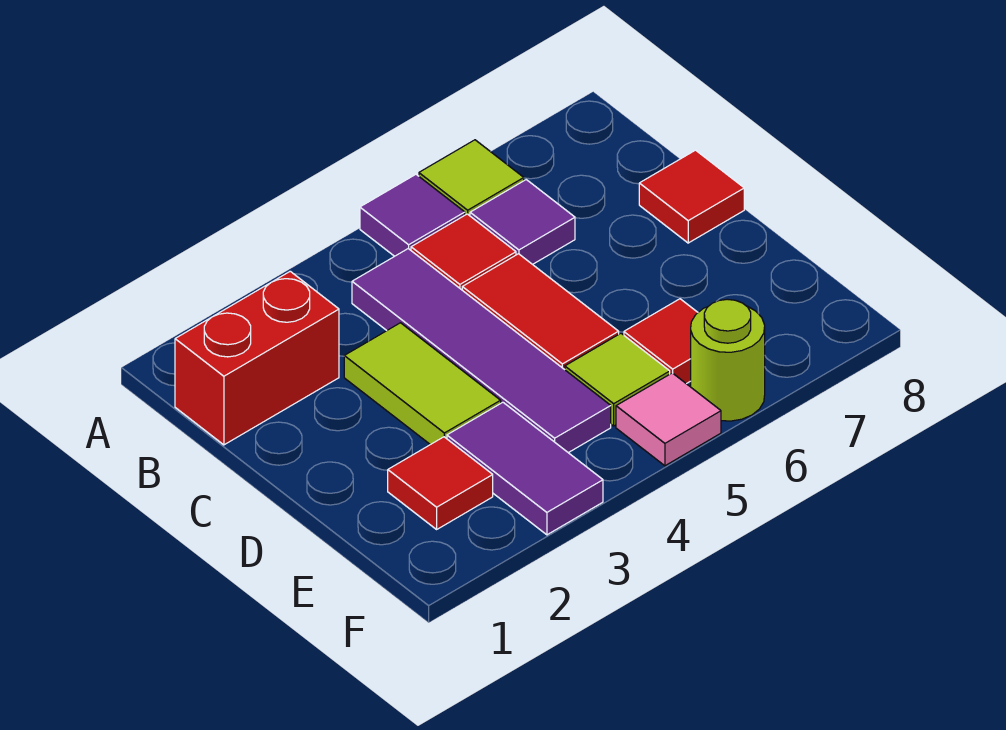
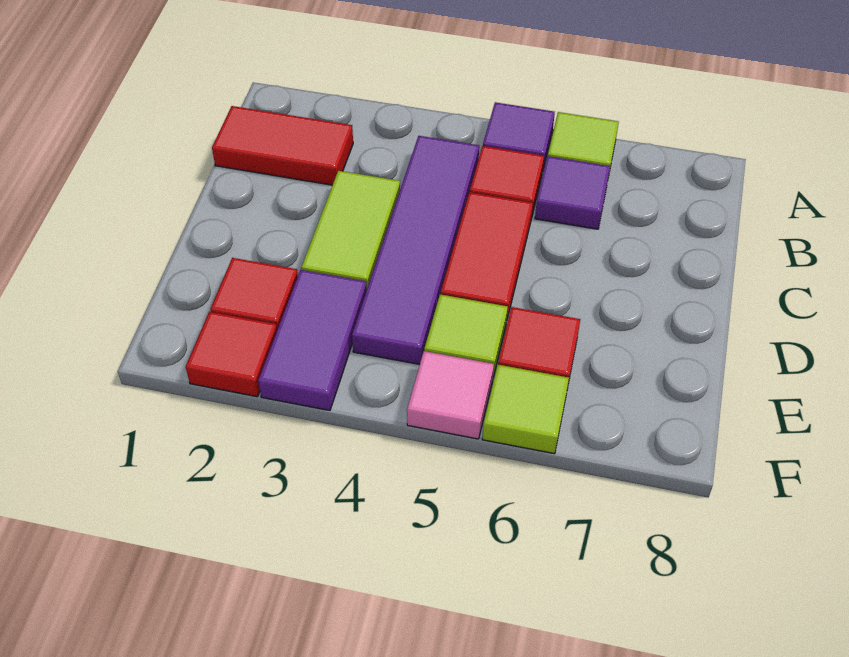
red brick B1:B2 level 1 -> red tile B1:B2 level 1
red tile C8 level 1 -> red tile F2 level 1
lime round brick F6 level 1 -> lime tile F6 level 1

